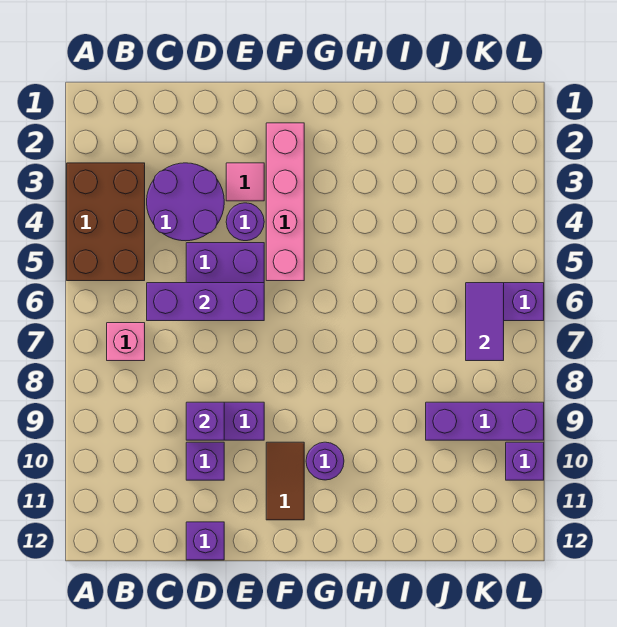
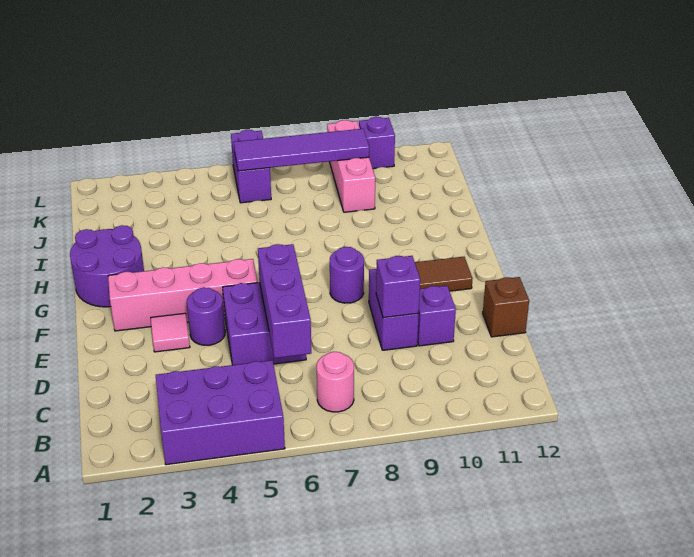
brown brick A3:B5 level 1 -> purple brick A3:B5 level 1
pink brick B7 level 1 -> pink round brick B7 level 1
purple round brick C3:D4 level 1 -> purple round brick G1:H2 level 1
purple brick D12 level 1 -> brown brick D12 level 1
purple round brick G10 level 1 -> purple round brick F8 level 1
purple brick J9:L9 level 1 -> pink brick J9:L9 level 1
purple tile K6:K7 level 2 -> purple tile K6:K9 level 2

